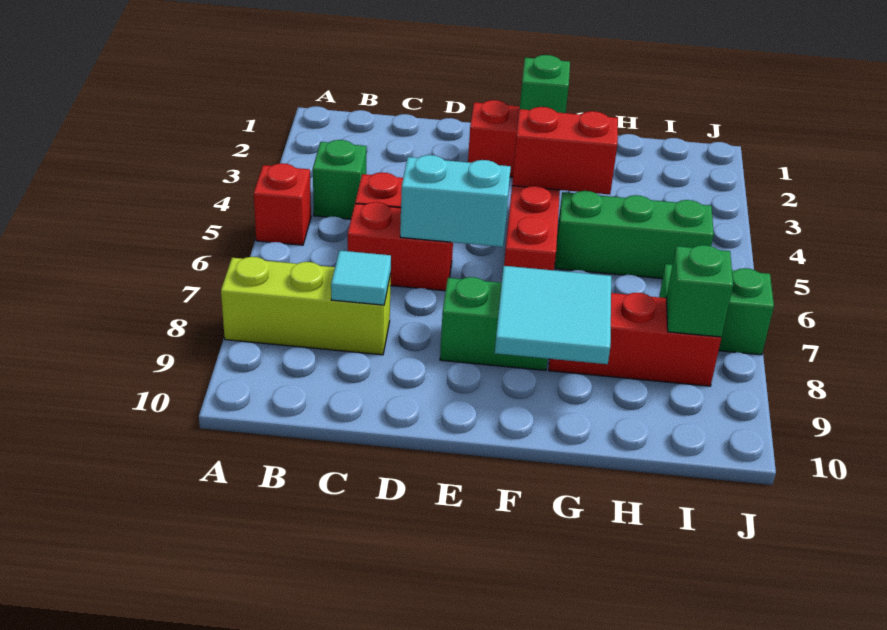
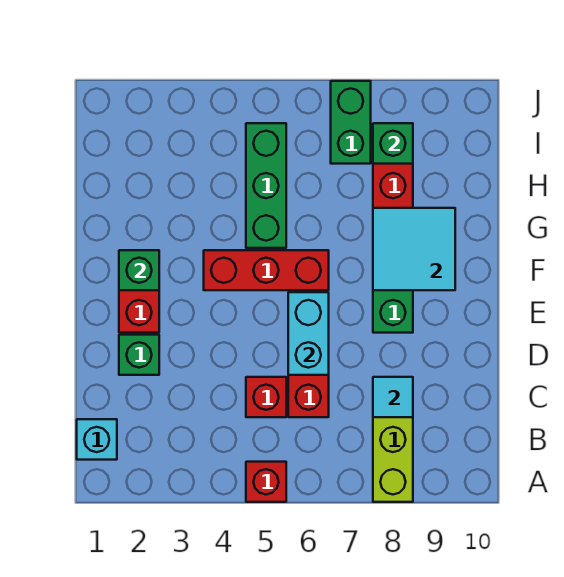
none -> cyan brick B1 level 1
green brick B4 level 1 -> green brick D2 level 1
red brick F4:G4 level 2 -> none

